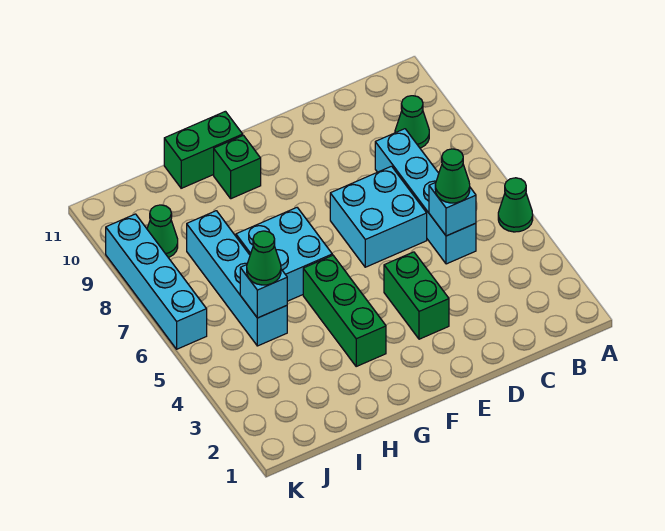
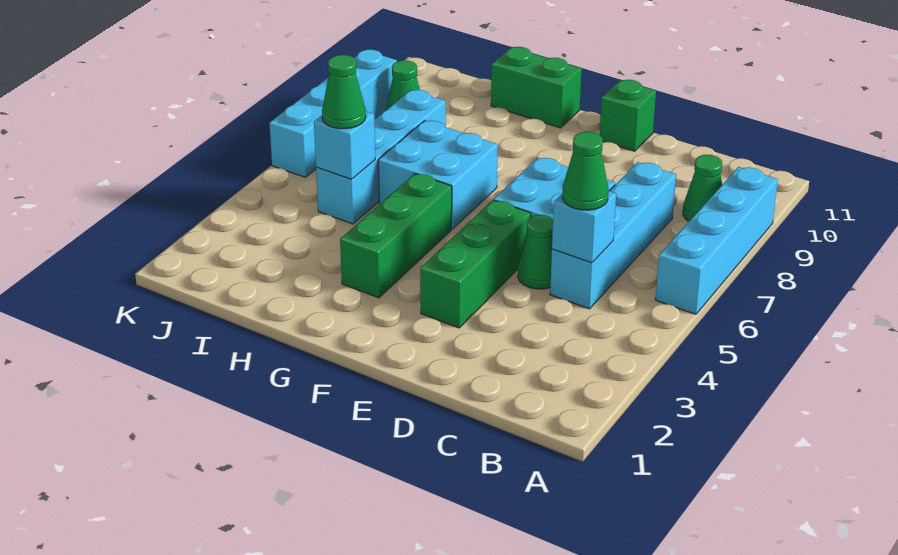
green cone A5 level 1 -> green cone D5 level 1
none -> cyan brick A6:A9 level 1
green brick E3:E4 level 1 -> green brick E3:E5 level 1
green brick G10 level 1 -> green brick E11 level 1

